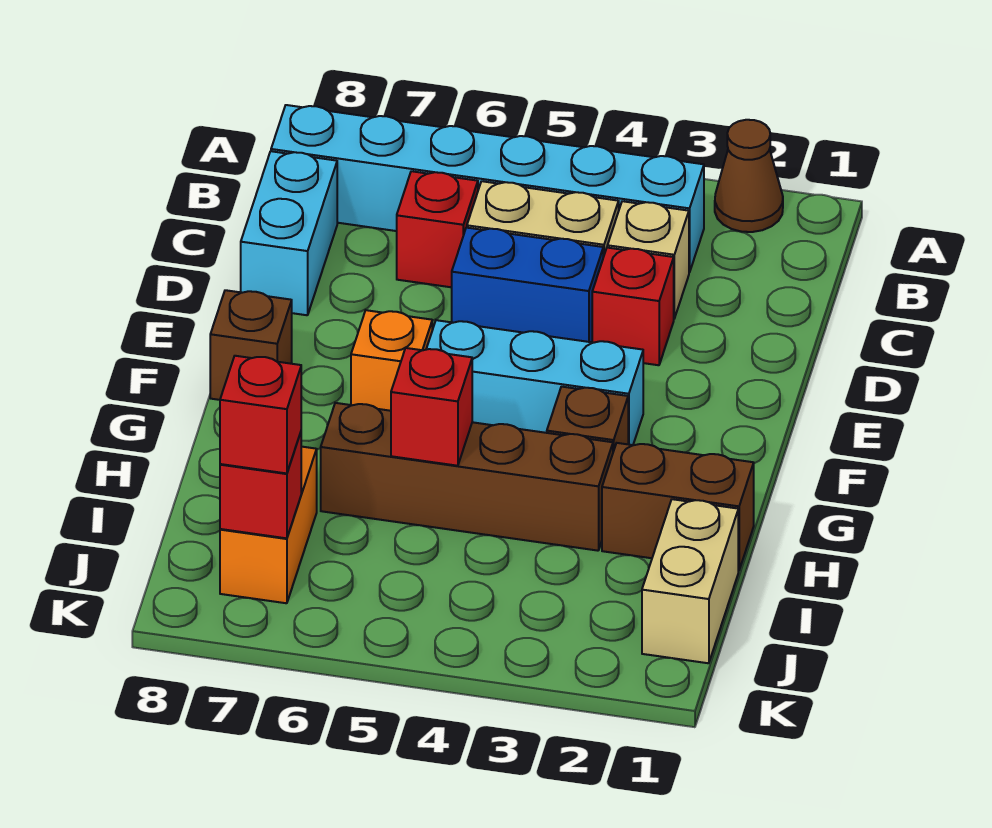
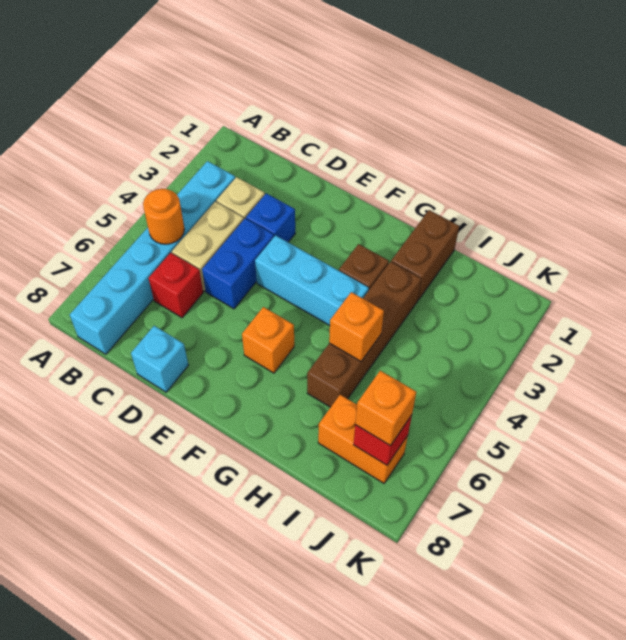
brown cone A2 level 1 -> none
none -> orange round brick B5 level 2
cyan brick C8:D8 level 1 -> cyan brick D8 level 1
red brick D3 level 1 -> blue brick D3 level 1
cyan brick F3:F5 level 1 -> cyan brick E4:G4 level 1
brown brick F8 level 1 -> none
red brick H5 level 2 -> orange brick H5 level 2
tan brick I1:J1 level 1 -> none
red brick J7 level 3 -> orange brick J7 level 3

